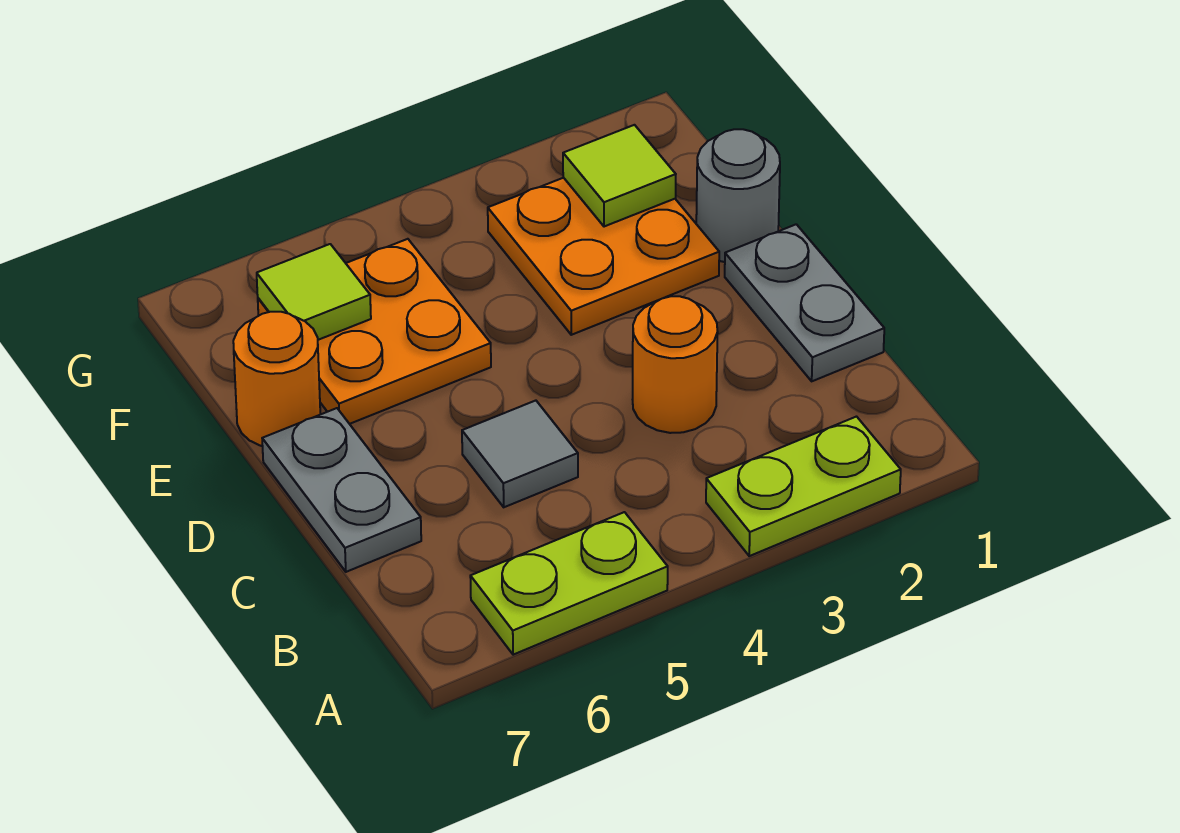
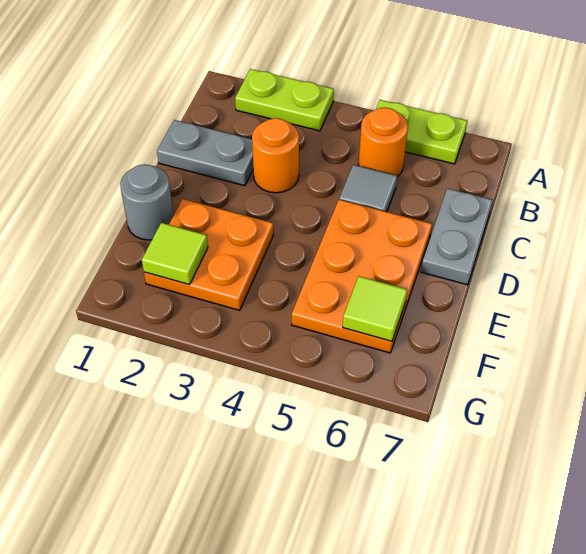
grey plate C1:D1 level 1 -> grey plate C1:C2 level 1
orange plate E5:F6 level 1 -> orange plate D5:F6 level 1
orange round brick E7 level 1 -> orange round brick B5 level 1

